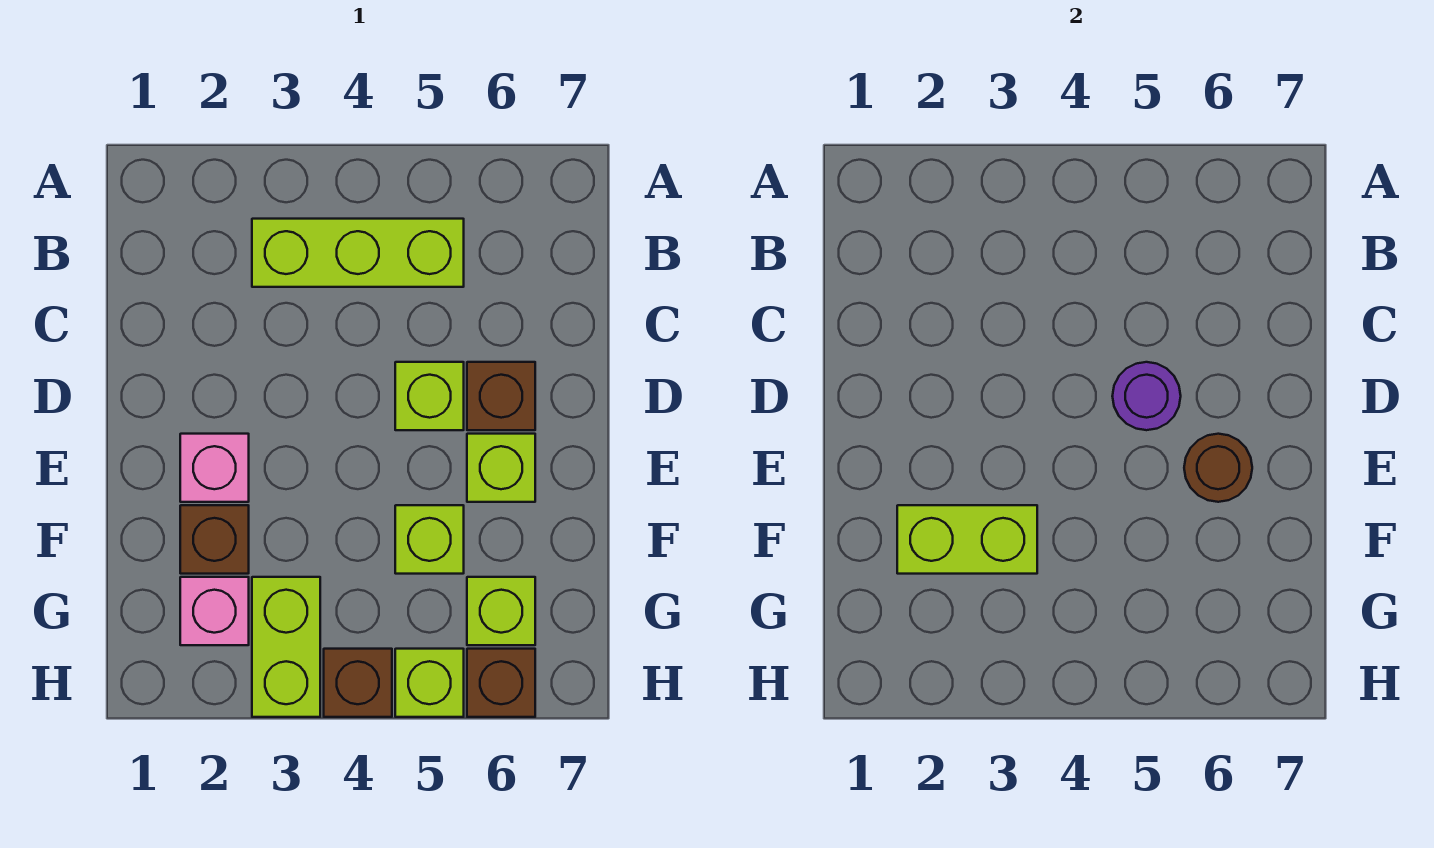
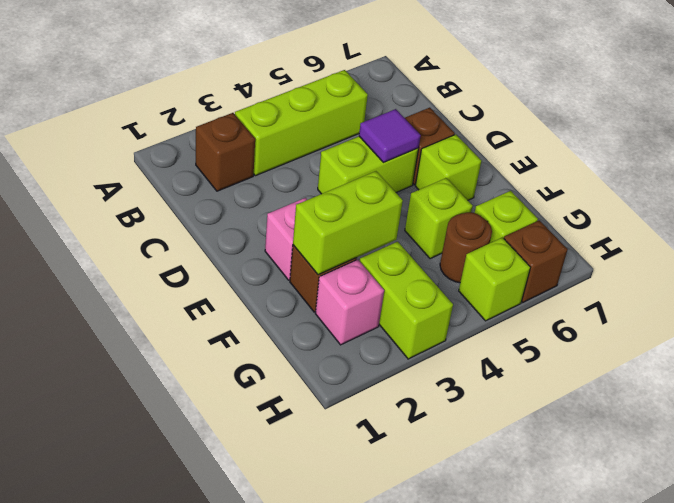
lime brick D5 level 1 -> lime brick D4:D5 level 1
purple round brick D5 level 2 -> purple tile D5 level 2
brown round brick E6 level 2 -> brown round brick G5 level 1
brown brick H4 level 1 -> brown brick B2 level 1

